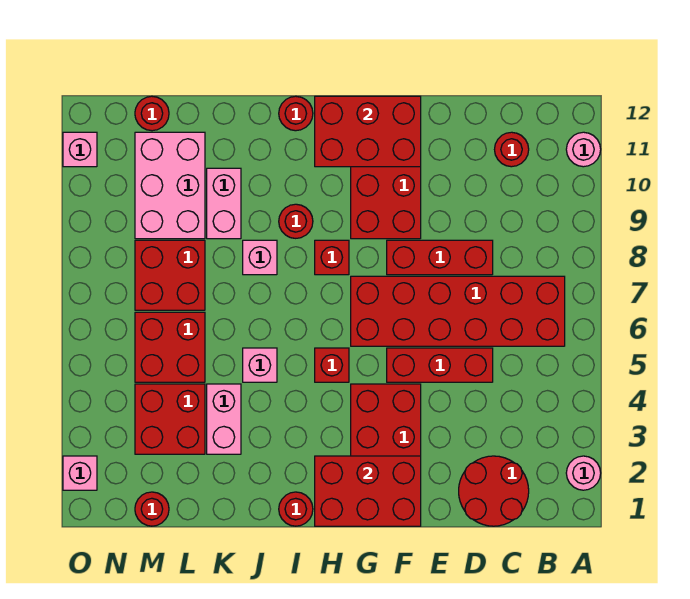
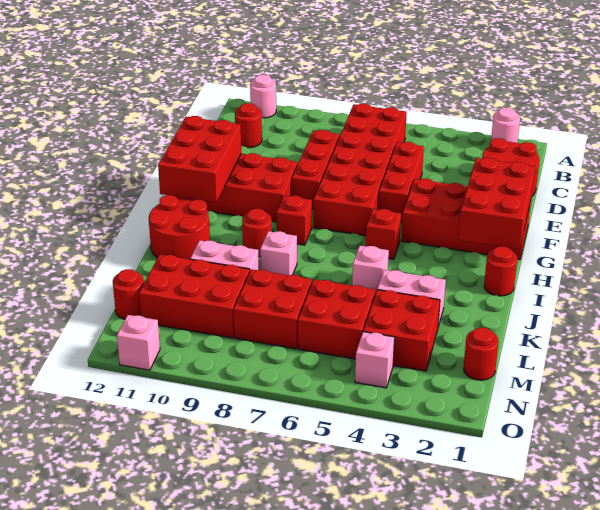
red round brick I12 level 1 -> red round brick I11:J12 level 1
pink brick L9:M11 level 1 -> red brick L9:M11 level 1
pink brick O2 level 1 -> pink brick N4 level 1

